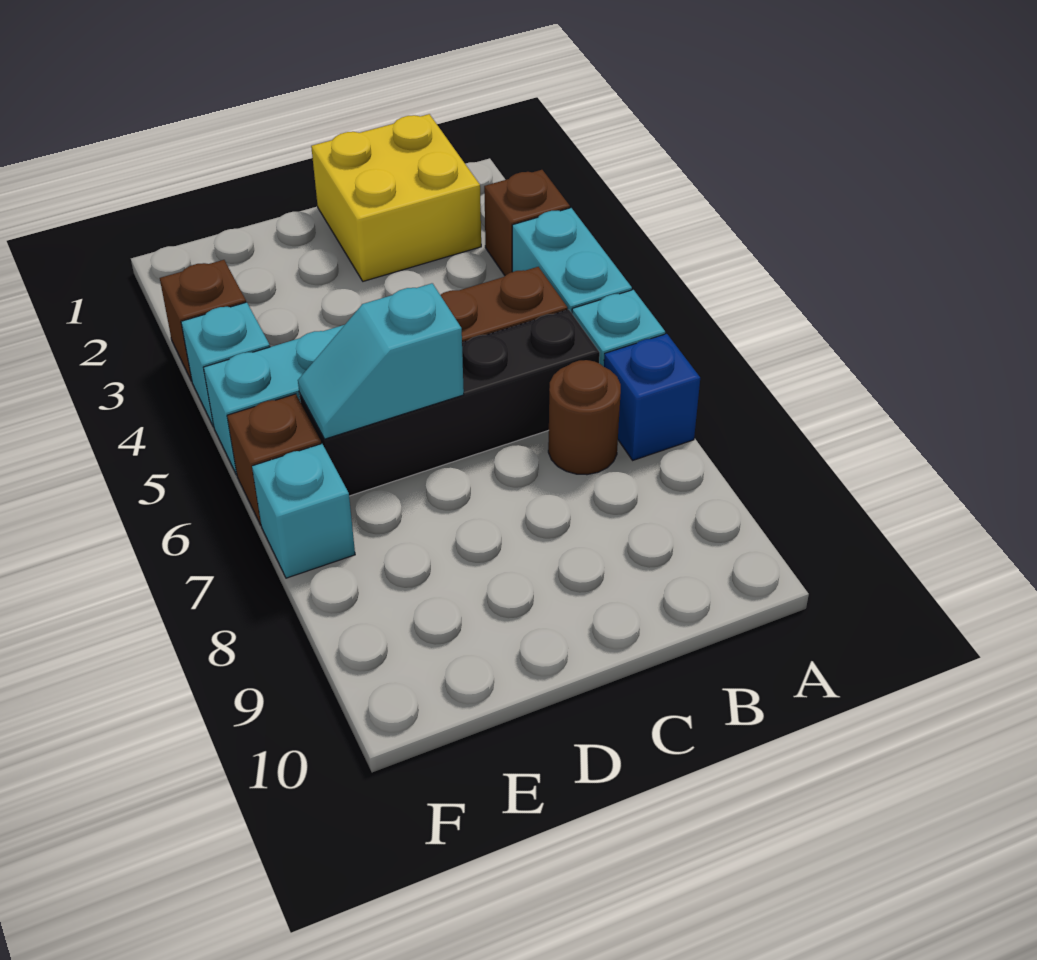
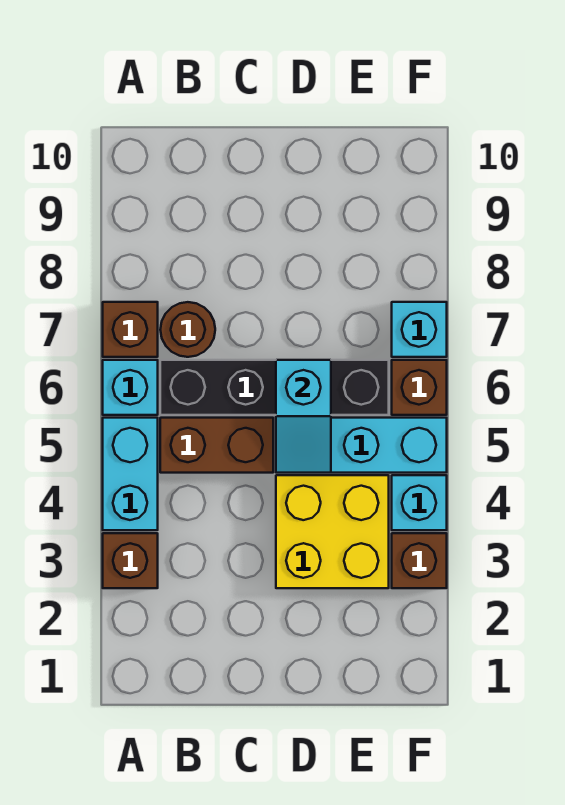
blue brick A7 level 1 -> brown brick A7 level 1
yellow brick B1:C2 level 1 -> yellow brick D3:E4 level 1
cyan slope D6:E6 level 2 top D -> cyan slope D5:D6 level 2 top 6

